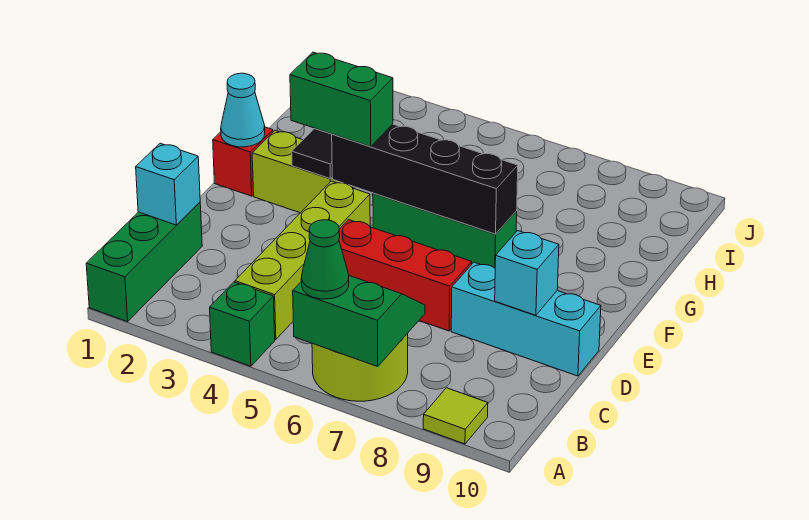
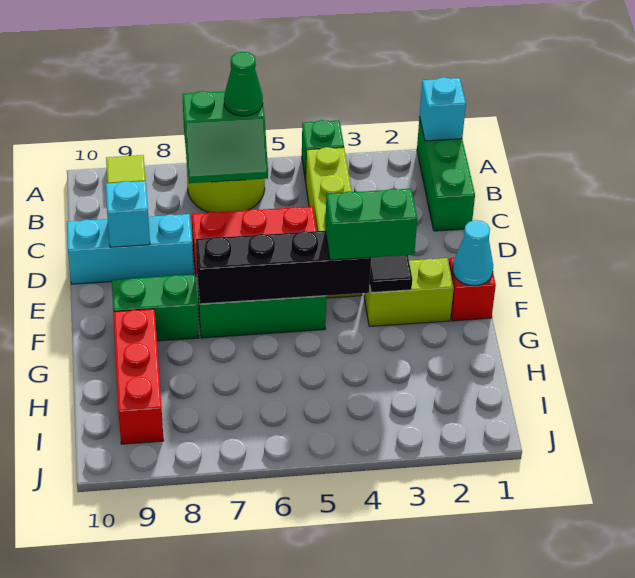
cyan brick C1 level 2 -> cyan brick A1 level 2
none -> green brick F8:F9 level 1
none -> red brick G9:I9 level 1

